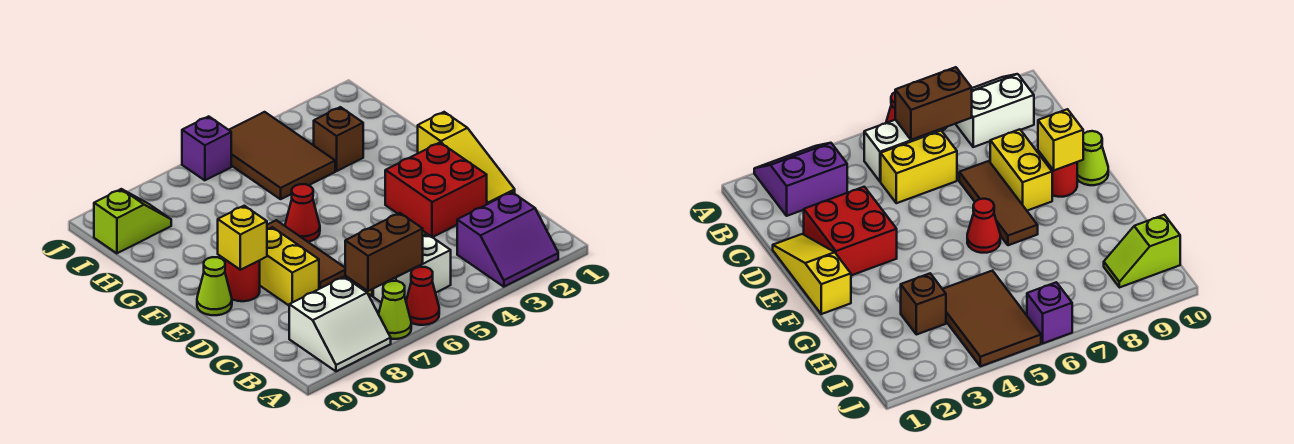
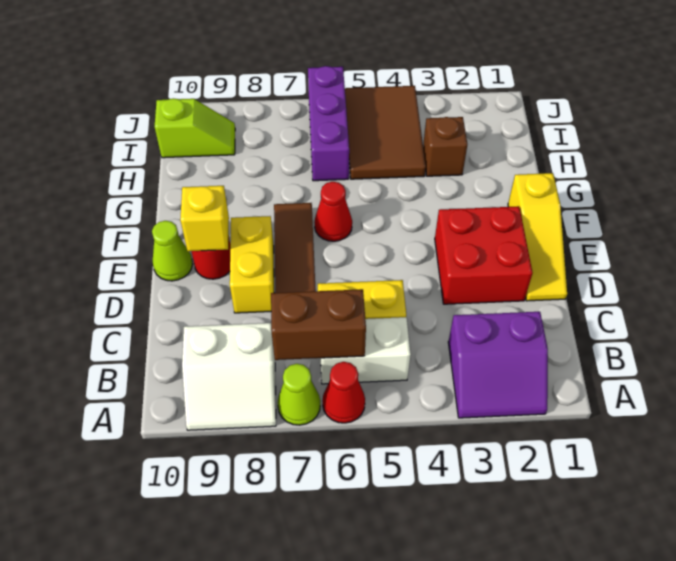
purple brick J6 level 1 -> purple brick H6:J6 level 1

